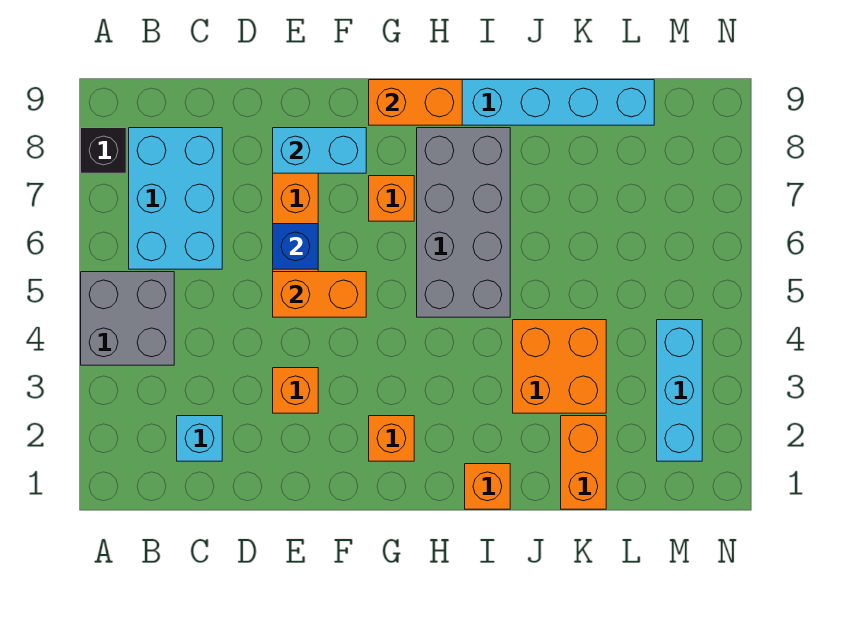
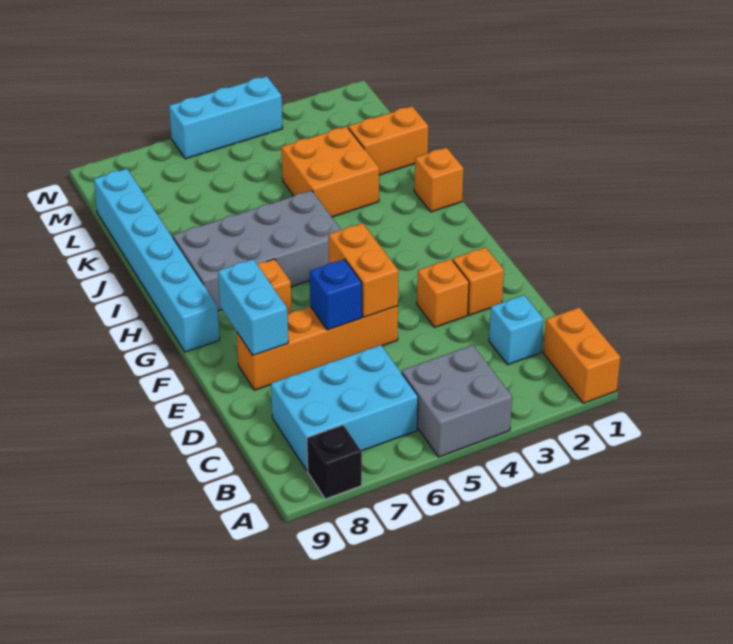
orange brick G2 level 1 -> orange brick E2 level 1
orange brick G9:H9 level 2 -> orange brick A1:B1 level 1
cyan brick M2:M4 level 1 -> cyan brick N4:N6 level 1

